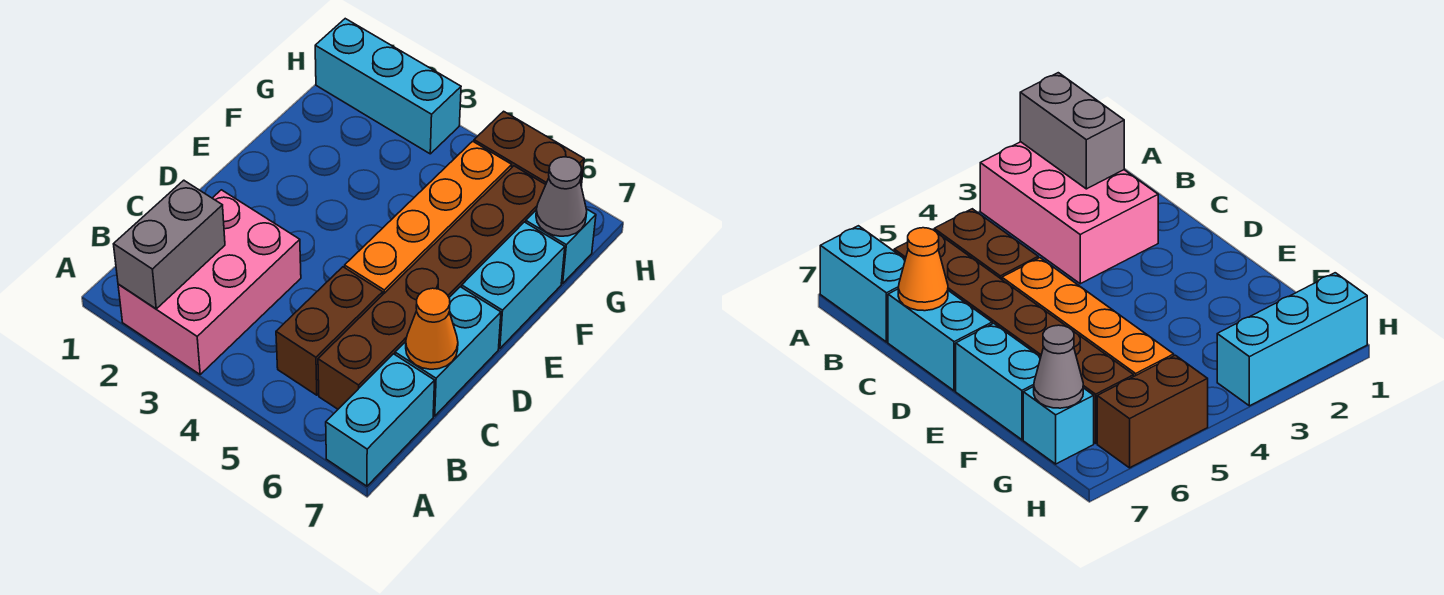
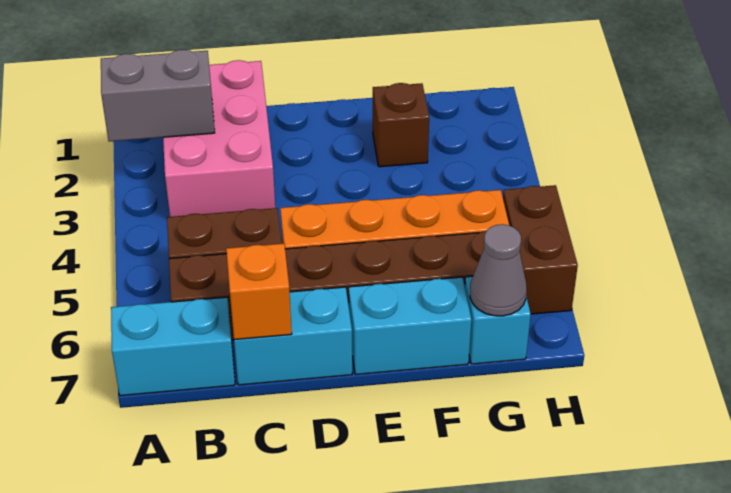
pink brick A2:C3 level 1 -> pink brick B1:C3 level 1
orange cone C7 level 2 -> orange brick C7 level 2
none -> brown brick F2 level 1
cyan brick H1:H3 level 1 -> none

